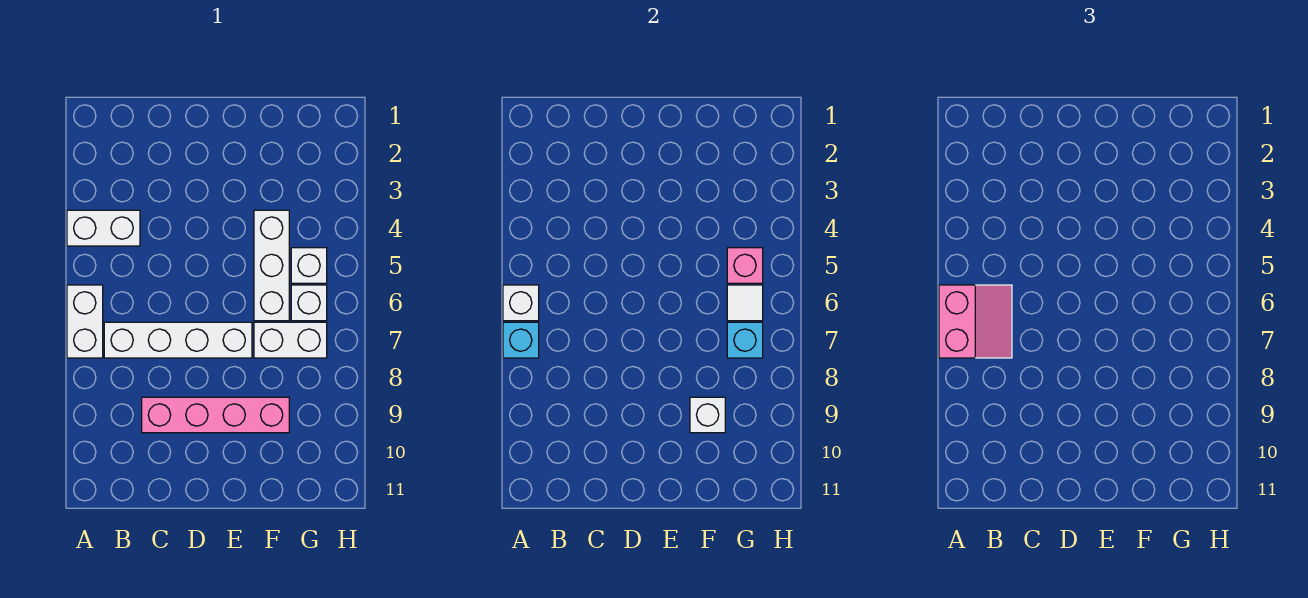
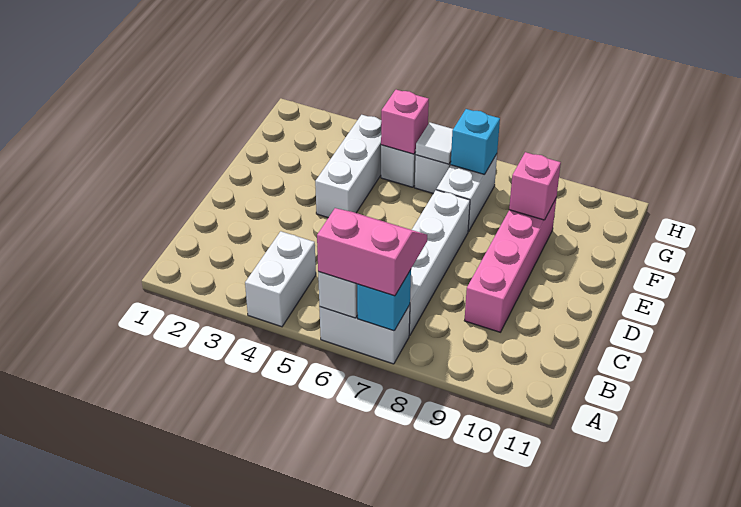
white brick F4:F6 level 1 -> white brick E4:G4 level 1
white brick F9 level 2 -> pink brick F9 level 2

